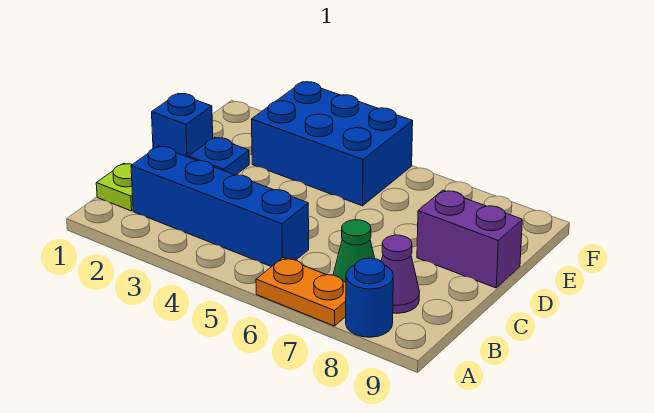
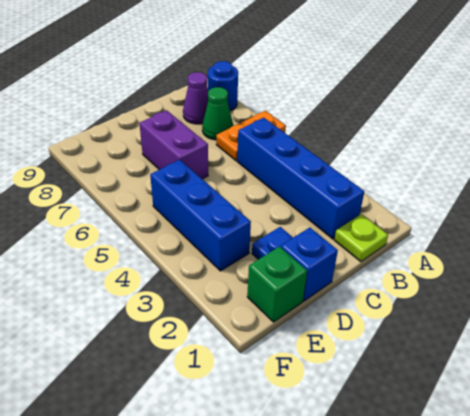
orange plate A6:A7 level 1 -> orange plate A6:B6 level 1
purple brick D8:D9 level 1 -> purple brick D6:D7 level 1
none -> green brick E1 level 1
blue brick E3:F5 level 1 -> blue brick E3:E5 level 1

